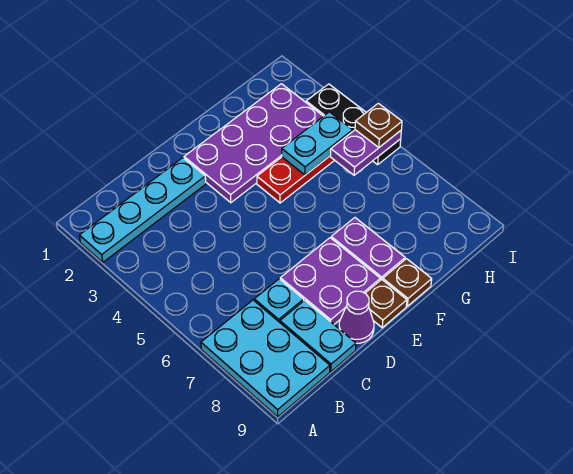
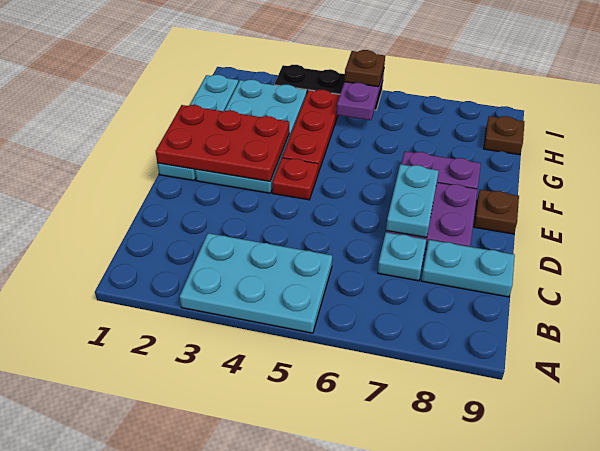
cyan plate A2:D2 level 1 -> cyan plate E1:H1 level 1
cyan plate A7:B9 level 1 -> cyan plate A3:B5 level 1
purple cone D9 level 1 -> none
none -> red plate E1:F3 level 2
purple plate E2:H3 level 1 -> cyan plate E2:H3 level 1
none -> red plate E4 level 1
brown plate F9 level 1 -> brown plate H9 level 1
cyan plate G4:H4 level 2 -> cyan plate D7:E7 level 2

